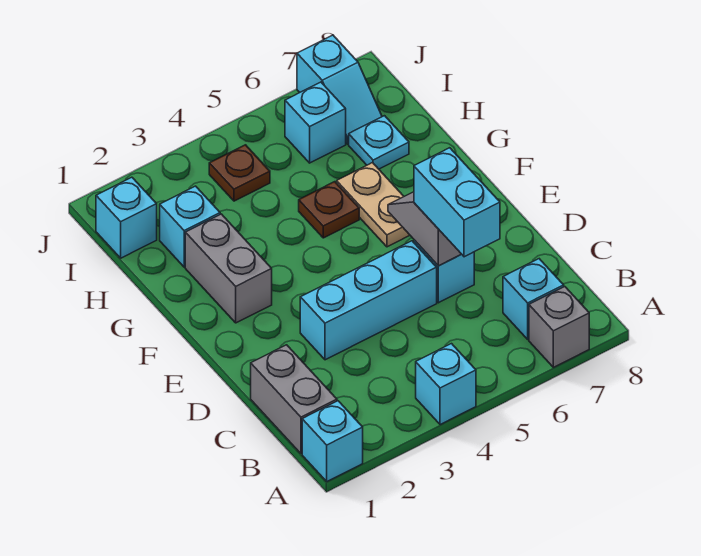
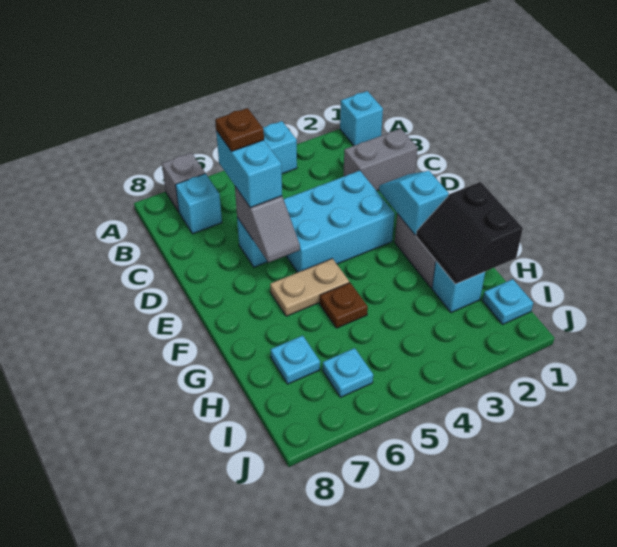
grey brick B1:C1 level 1 -> grey brick C1:C2 level 1
cyan brick D3:D5 level 1 -> cyan brick D3:E5 level 1
tan plate F6:G6 level 1 -> tan plate F5:F6 level 1
none -> black slope G1:H2 level 2 top 1
cyan brick I1 level 1 -> cyan plate I1 level 1
brown plate I4 level 1 -> brown plate C6 level 4
cyan brick I6 level 1 -> cyan plate I6 level 1
cyan slope I7:J7 level 1 top J -> cyan slope E2:F2 level 2 top F

